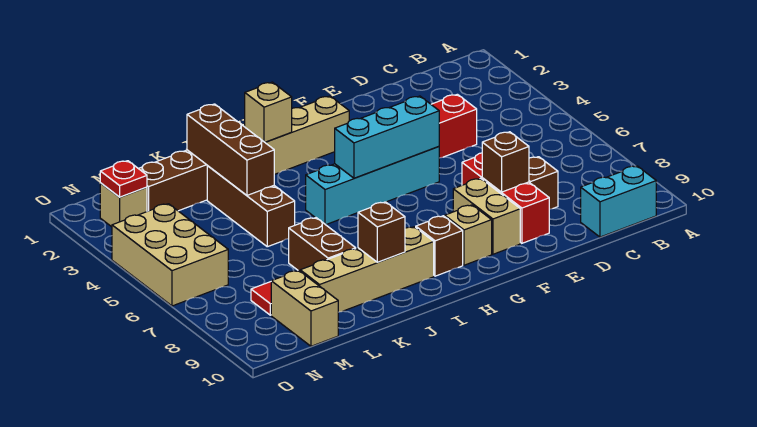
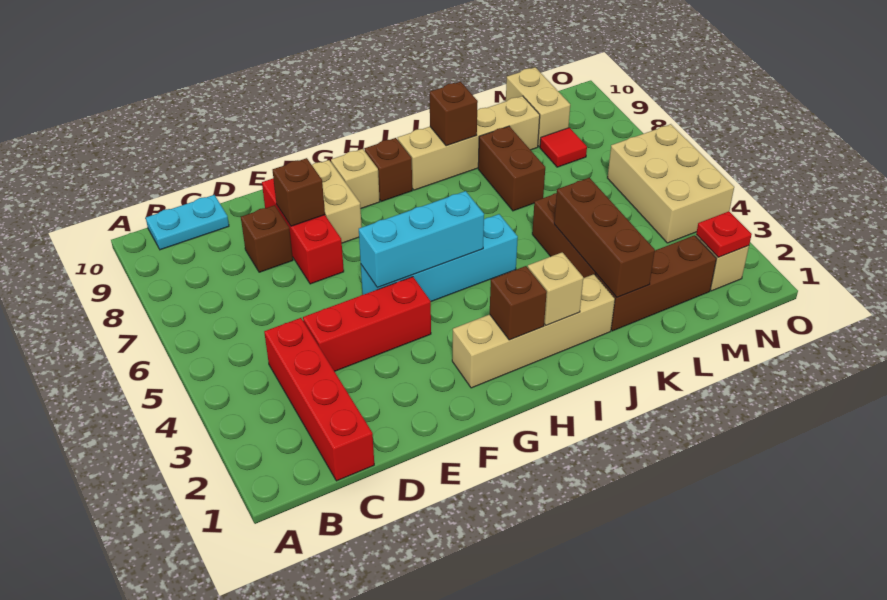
cyan brick B10:C10 level 1 -> cyan plate B10:C10 level 1
none -> red brick C1:C4 level 1
none -> brown brick H2 level 2

